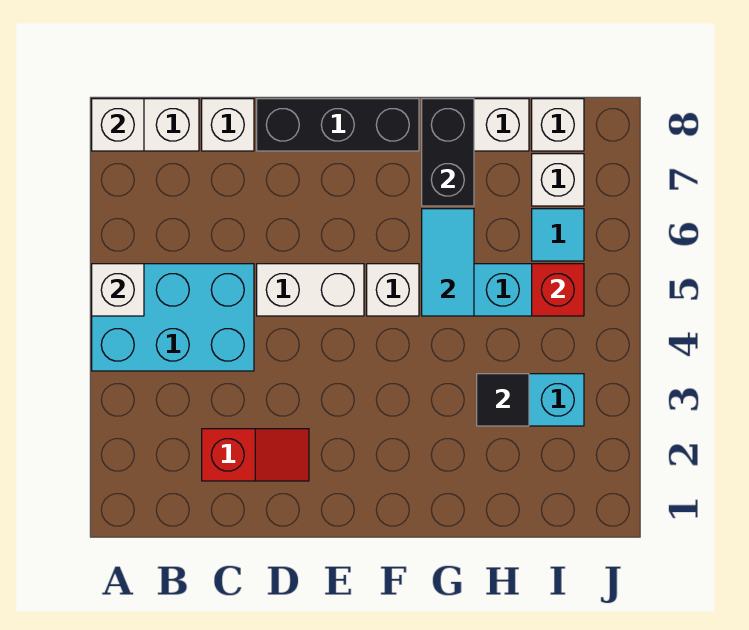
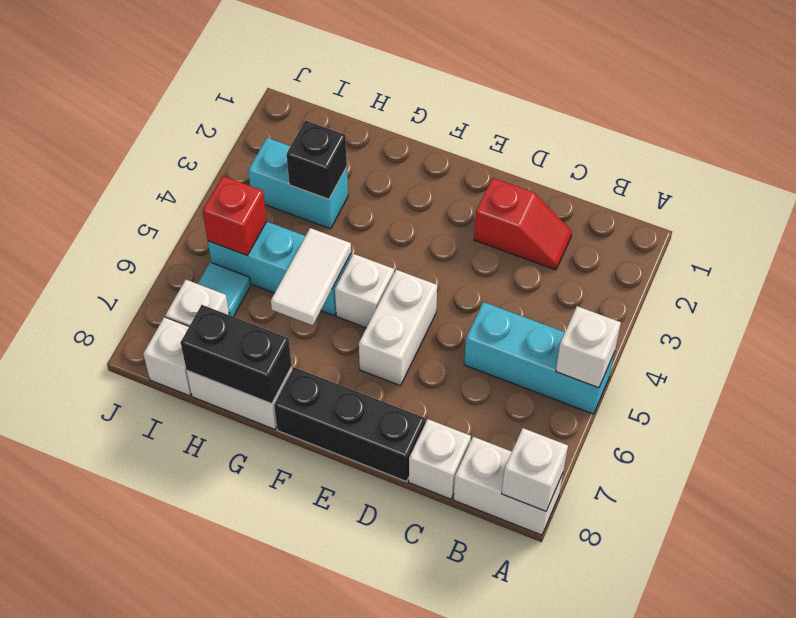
cyan brick A4:C5 level 1 -> cyan brick A5:C5 level 1
red slope C2:D2 level 1 top C -> red slope C2:D2 level 1 top D
white brick D5:E5 level 1 -> white brick E5:E6 level 1
cyan tile G5:G6 level 2 -> white tile G5:G6 level 2
black brick G7:G8 level 2 -> black brick G8:H8 level 2
black tile H3 level 2 -> black brick H3 level 2

